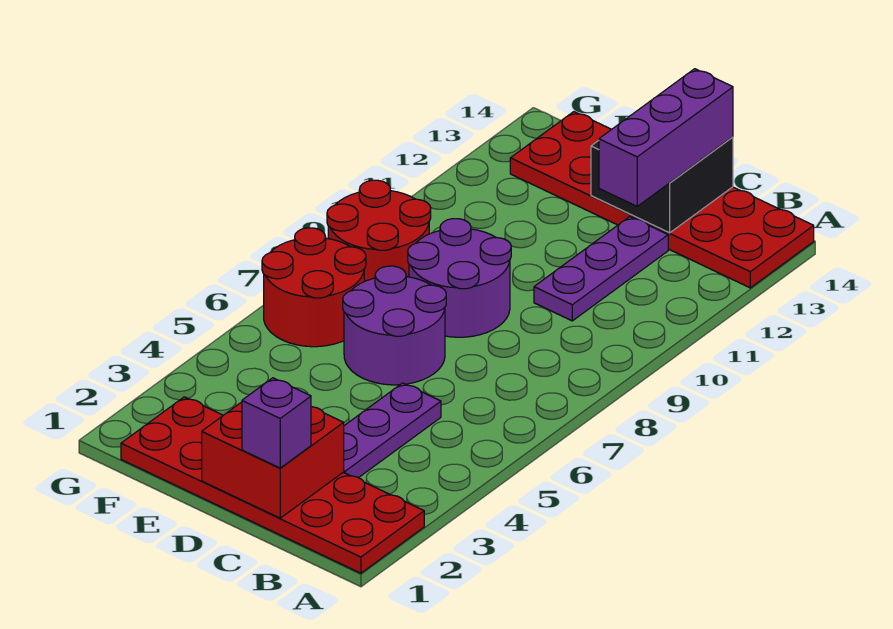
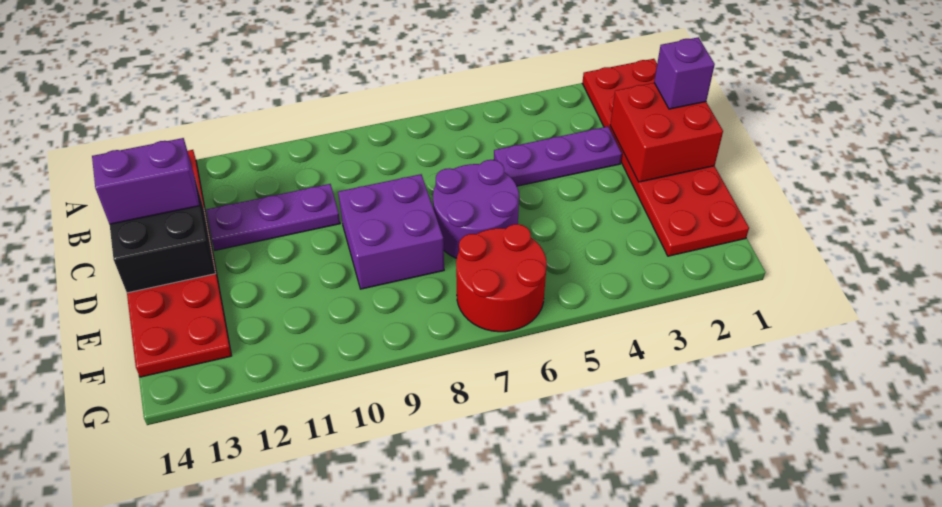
purple brick C12:C14 level 3 -> purple brick C13:C14 level 3
purple round brick D8:E9 level 1 -> purple brick D8:E9 level 1
red round brick F8:G9 level 1 -> none

